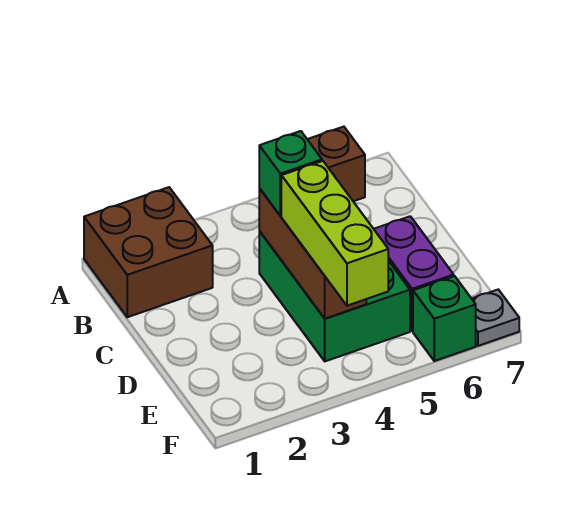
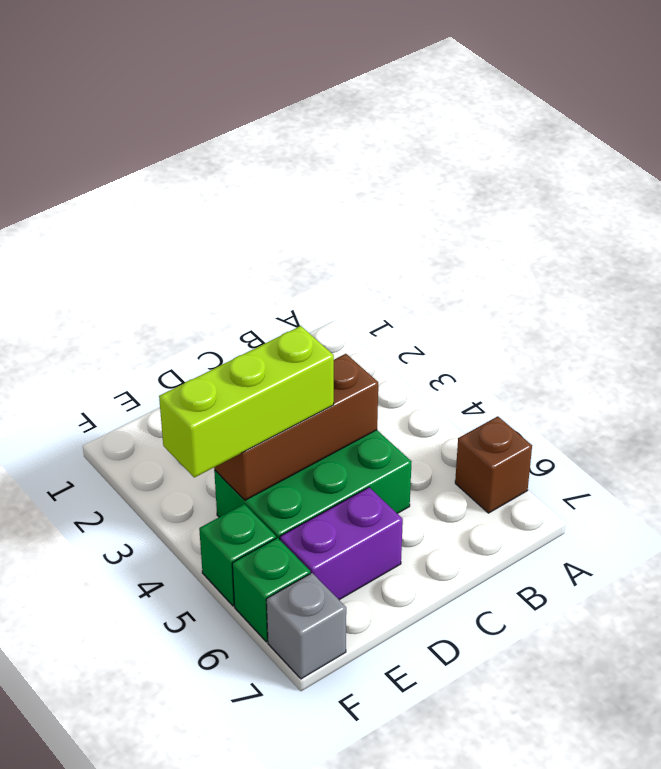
brown brick A1:B2 level 1 -> none
green brick C4 level 3 -> green brick F5 level 1
grey plate F7 level 1 -> grey brick F7 level 1

